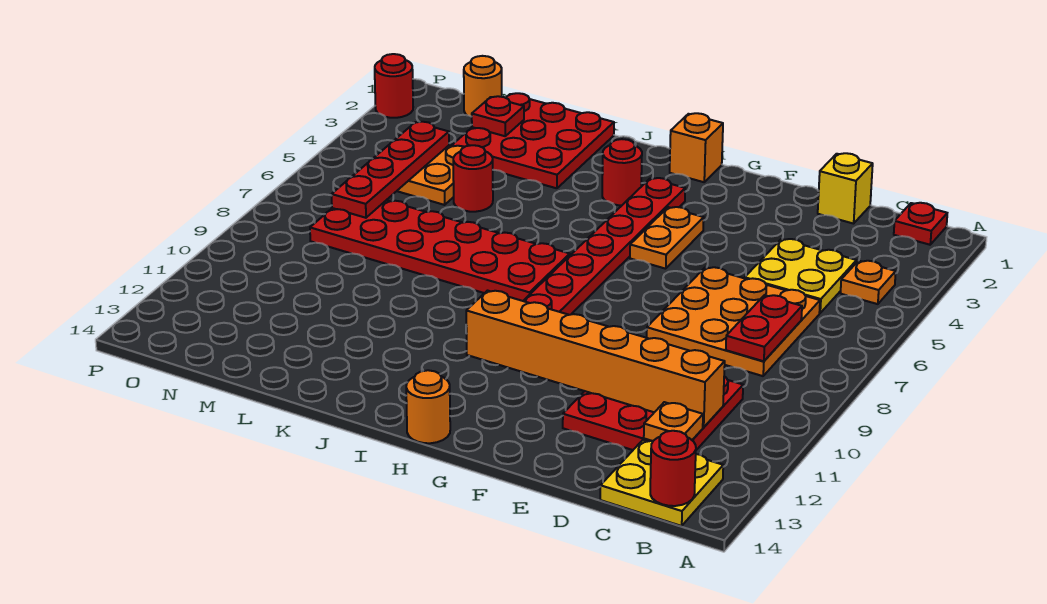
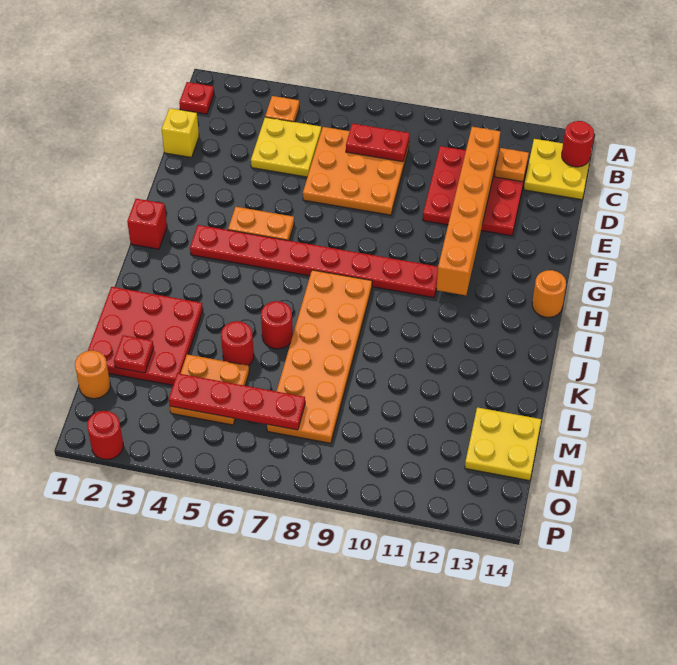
orange brick H1 level 1 -> red brick H1 level 1
red round brick I3 level 1 -> red round brick K6 level 1
red plate I7:N8 level 1 -> orange plate I7:N8 level 1
none -> yellow plate M13:N14 level 1

